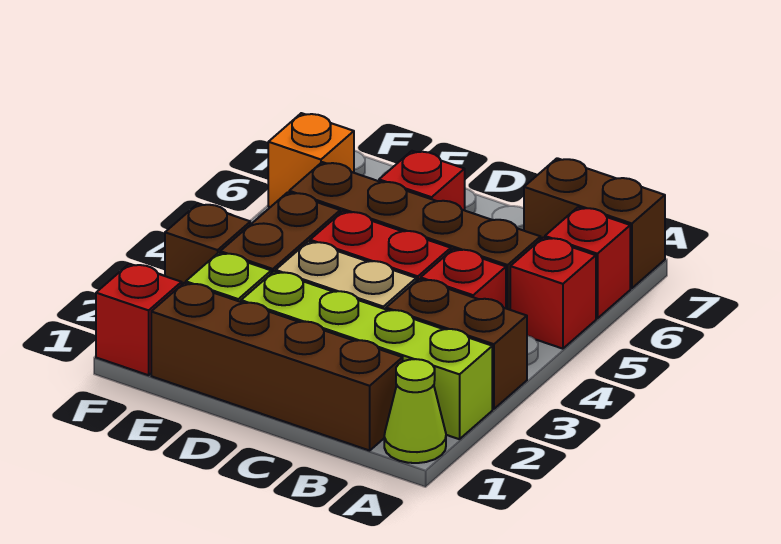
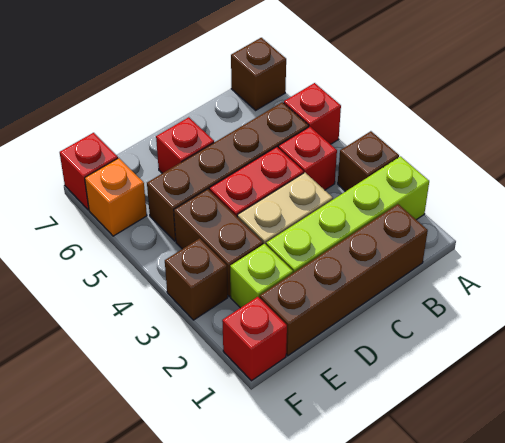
lime cone A1 level 1 -> none
brown brick A3:B3 level 1 -> brown brick A3 level 1
red brick A6 level 1 -> red brick F7 level 1
brown brick A7:B7 level 1 -> brown brick A7 level 1

